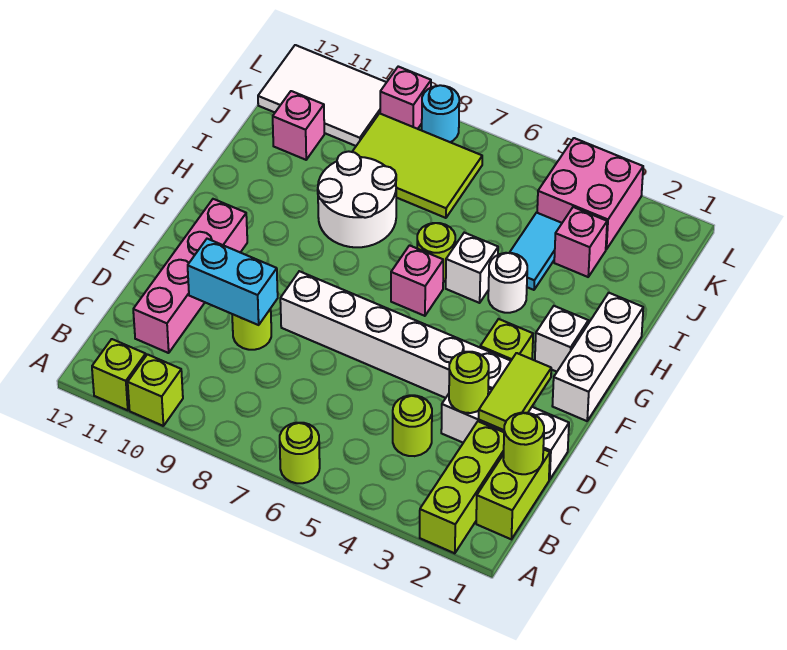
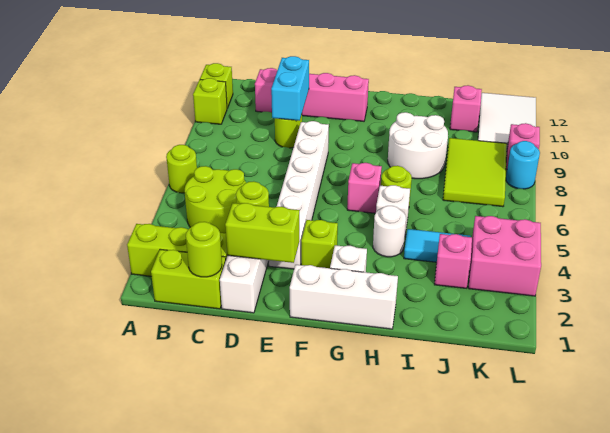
lime round brick C4 level 1 -> lime round brick B4:C5 level 1
lime tile D2:E2 level 2 -> lime brick D2:E2 level 2

